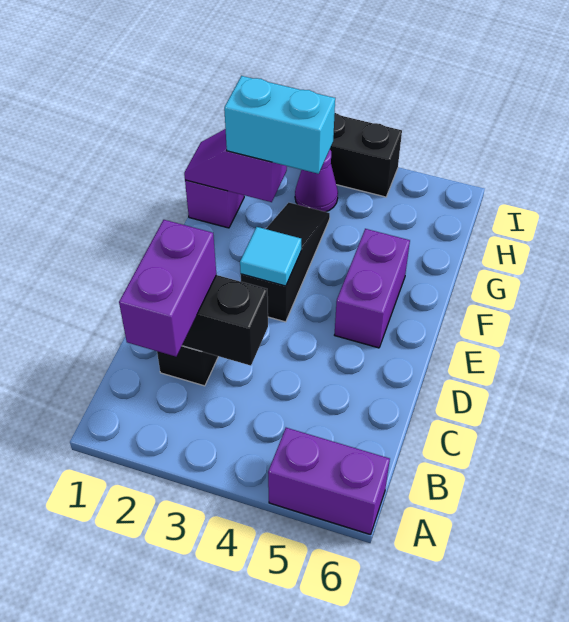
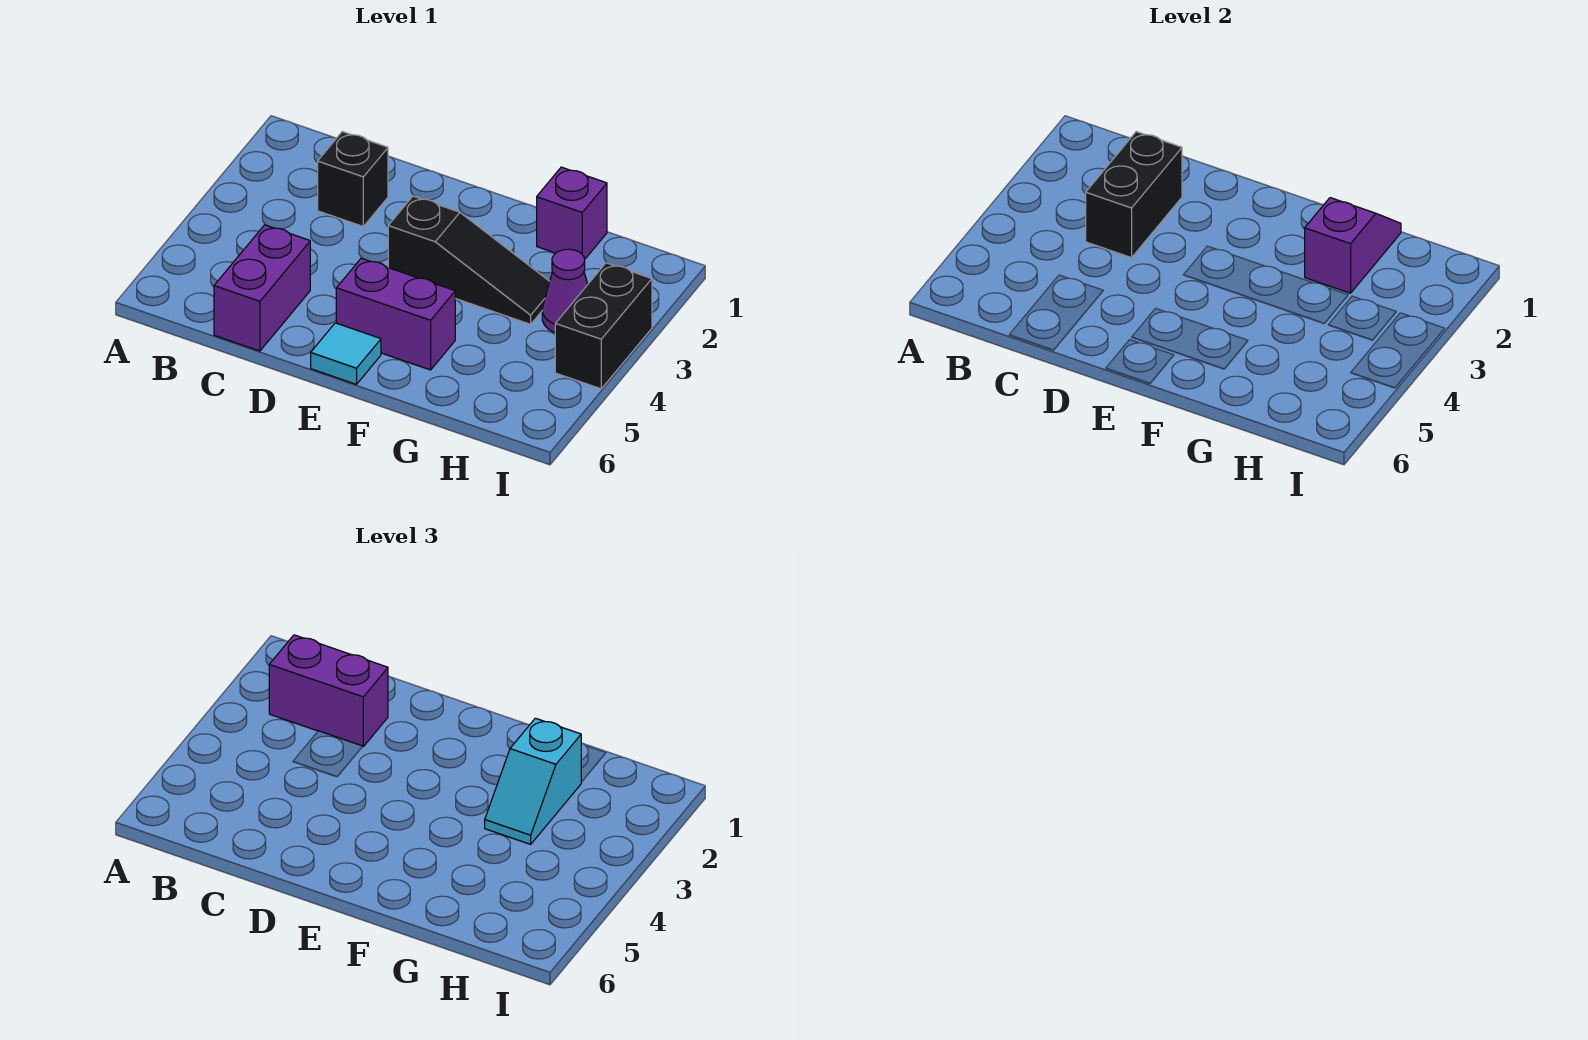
purple brick A5:A6 level 1 -> purple brick C5:C6 level 1
cyan tile E3 level 2 -> cyan tile E6 level 1
cyan brick G2:G3 level 3 -> cyan slope G2:G3 level 3 top 2

